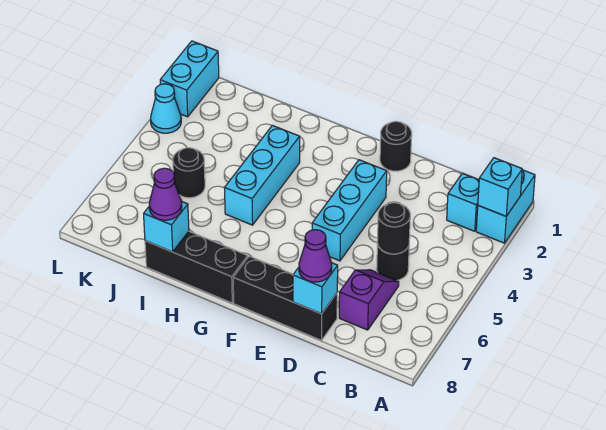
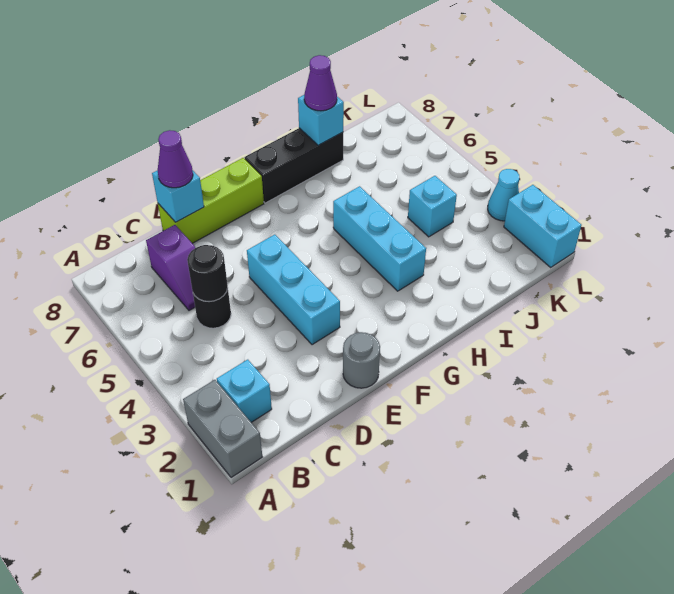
cyan brick A1:A2 level 1 -> grey brick A1:A2 level 1
cyan brick A2 level 2 -> cyan brick J4 level 1
black brick D8:F8 level 1 -> lime brick D8:F8 level 1
black round brick E1 level 1 -> grey round brick E1 level 1
black round brick J5 level 1 -> none

